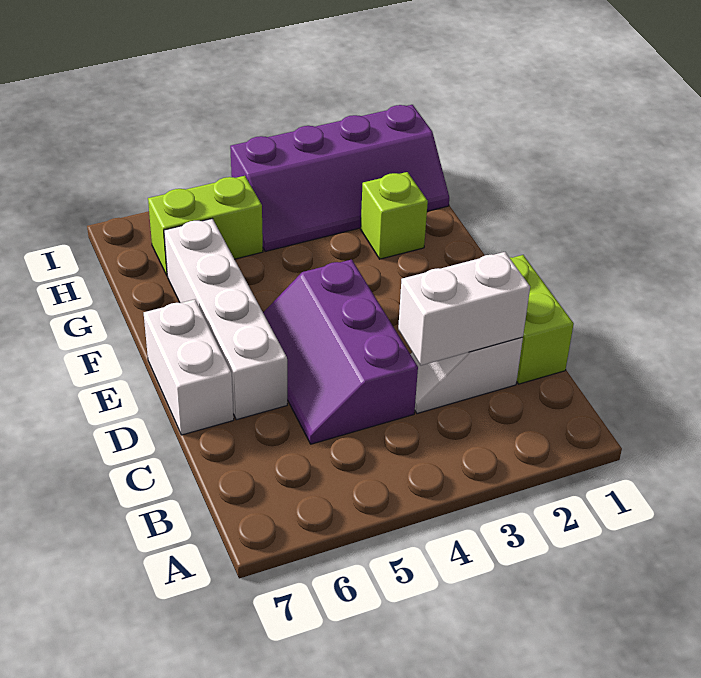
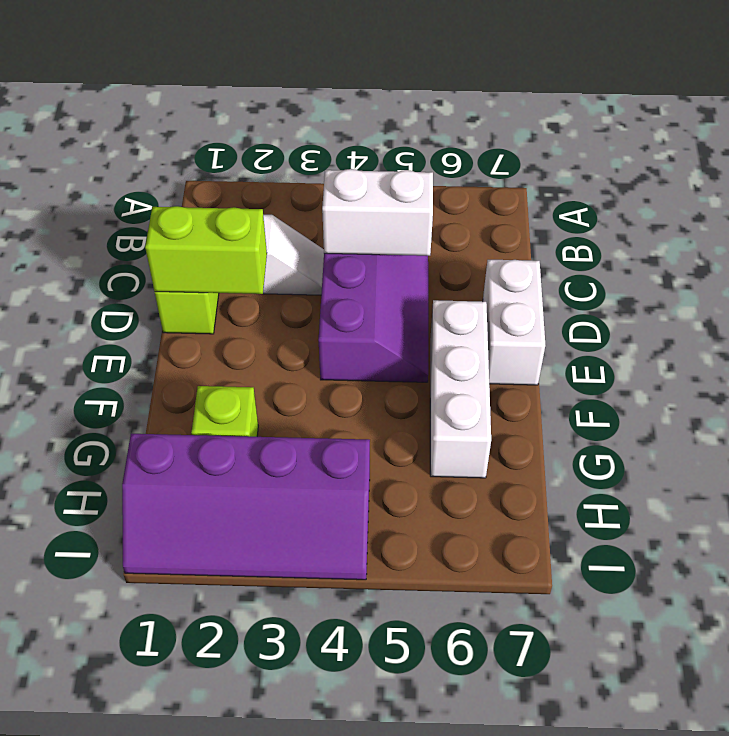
white brick C2:C3 level 2 -> white brick C4:C5 level 2
white brick D6:G6 level 1 -> white brick E6:G6 level 1
purple slope H1:I4 level 1 top I -> purple slope H1:I4 level 1 top H
lime brick H5:H6 level 1 -> lime brick D1:D2 level 2

